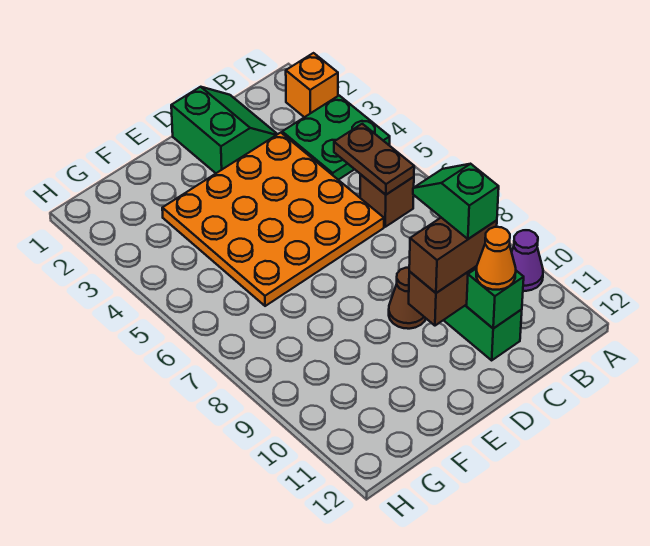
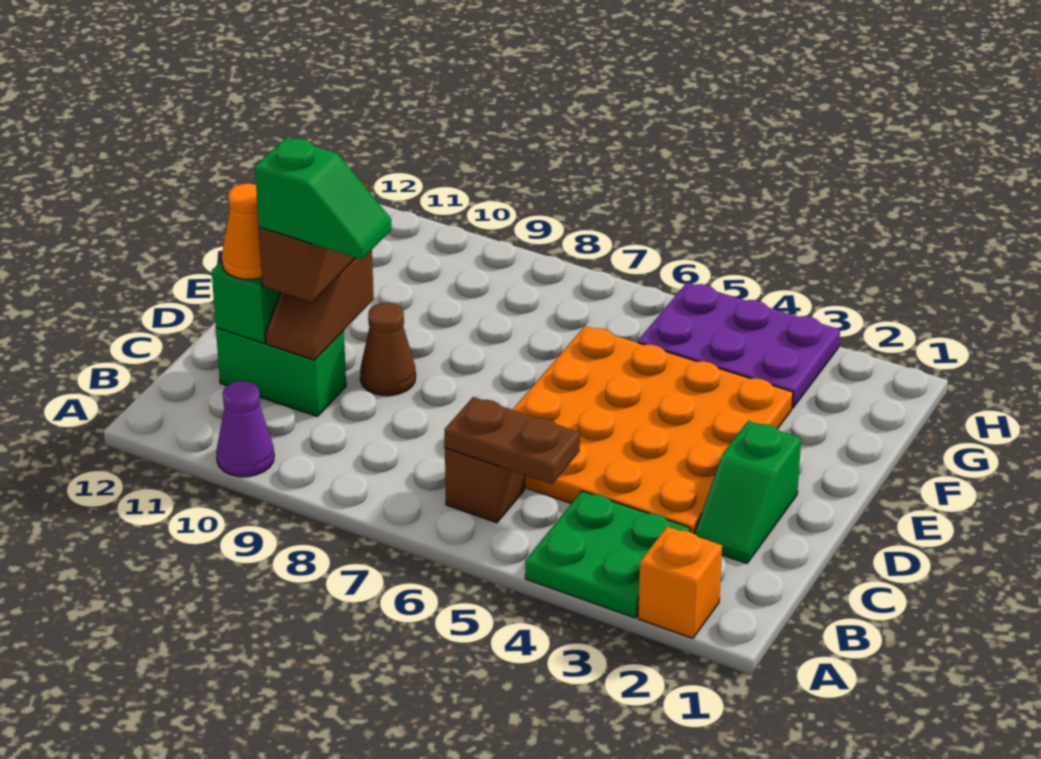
green slope C1:D2 level 1 top D -> green slope C2:D2 level 1 top D
none -> purple plate G3:H5 level 1

